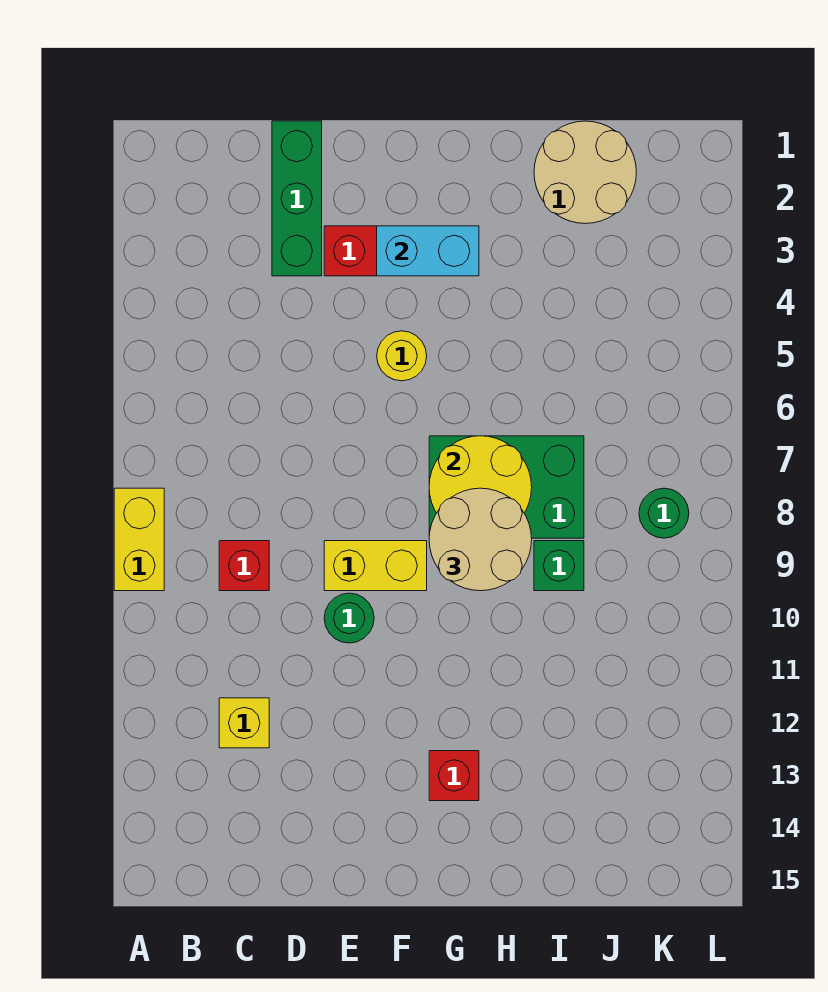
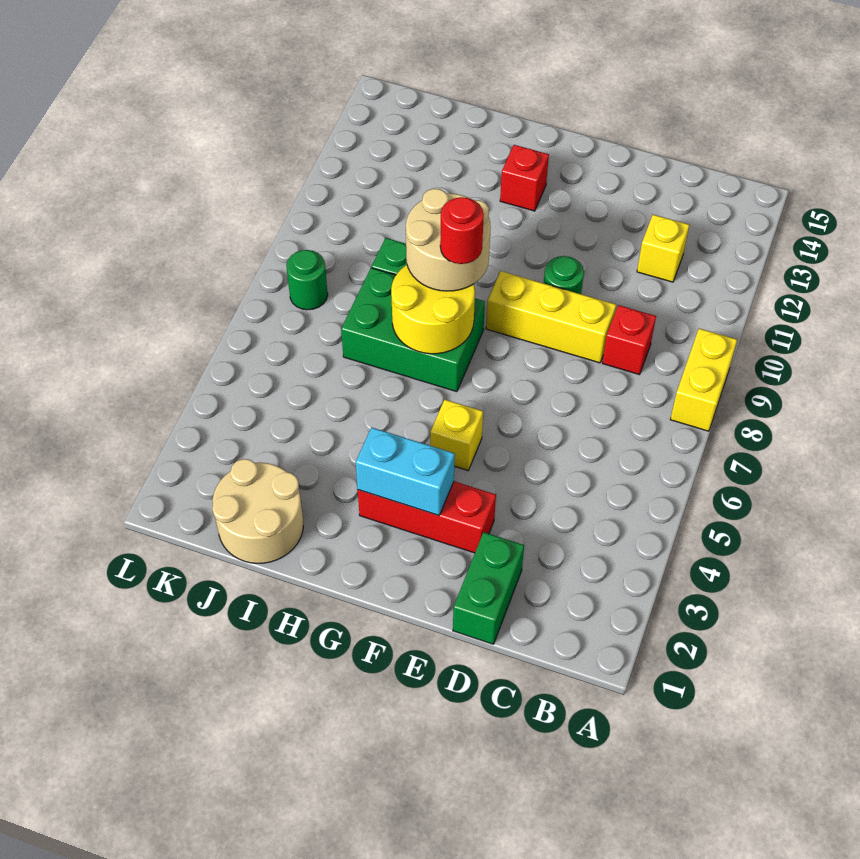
green brick D1:D3 level 1 -> green brick D1:D2 level 1
yellow brick E9:F9 level 1 -> yellow brick D9:F9 level 1
yellow round brick F5 level 1 -> yellow brick F5 level 1
none -> red round brick G8 level 4

